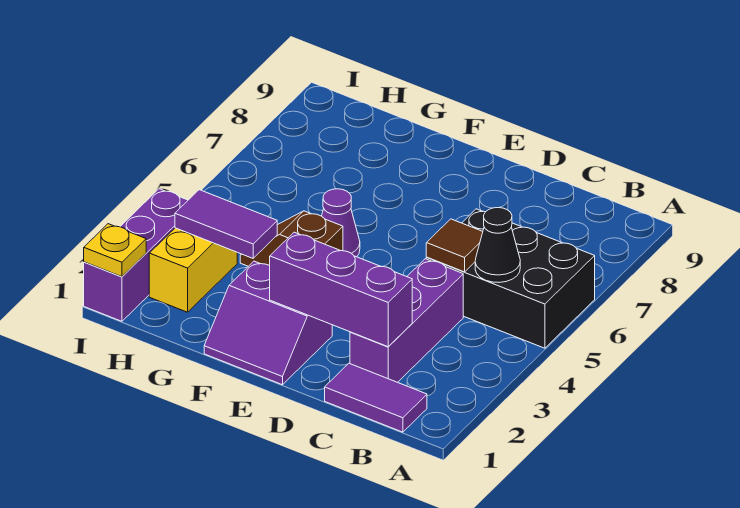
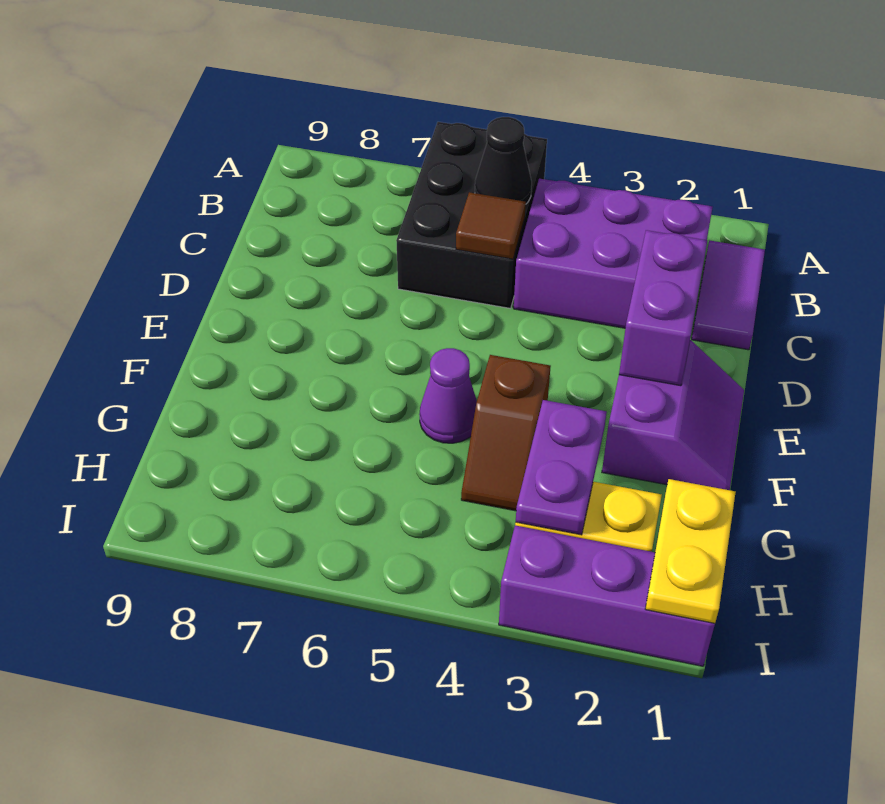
purple brick C2:C4 level 1 -> purple brick B2:C4 level 1
purple brick C2:E2 level 2 -> purple brick D2:E2 level 2
purple tile G3:H3 level 2 -> purple plate G3:H3 level 2
yellow plate I1 level 2 -> yellow plate H1:I1 level 2

